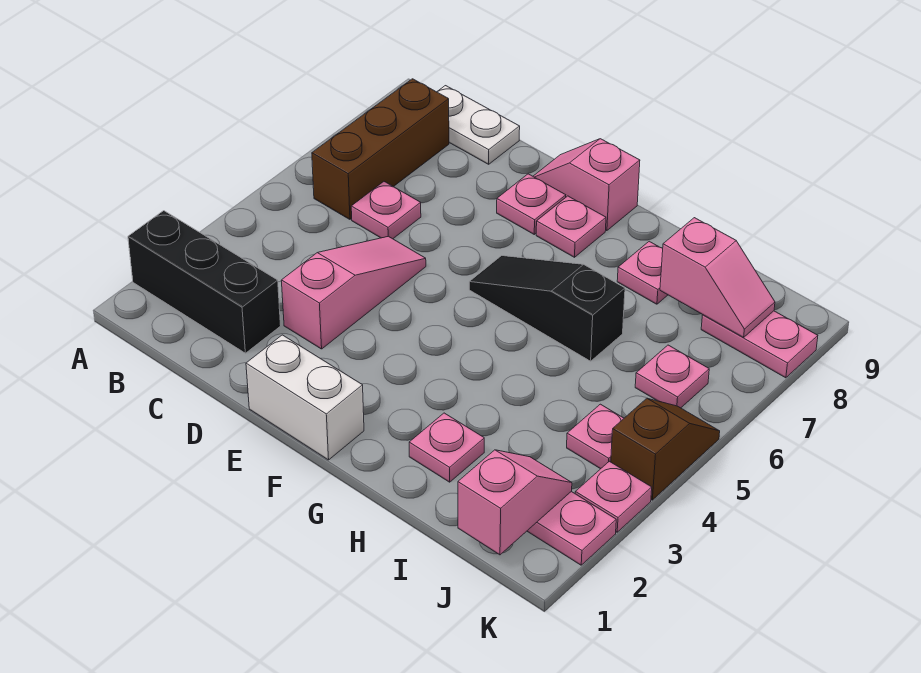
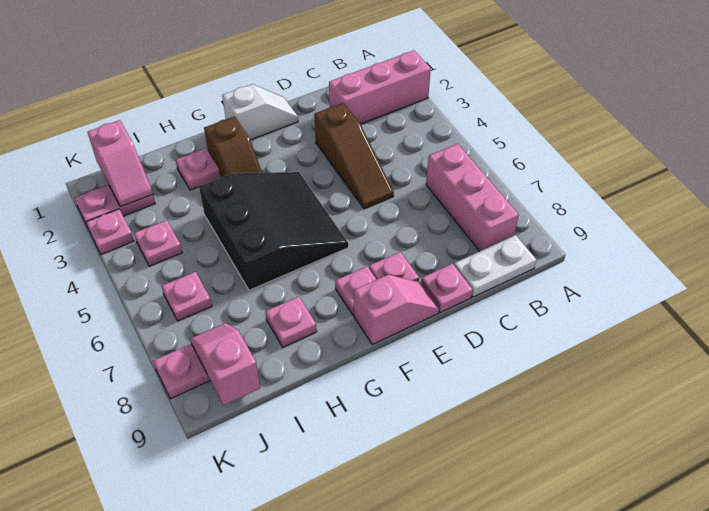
black brick A2:C2 level 1 -> pink brick A2:C2 level 1
brown brick B6:B8 level 1 -> pink brick B6:B8 level 1
pink plate C6 level 1 -> pink plate D9 level 1
pink slope D3:D5 level 1 top 3 -> brown slope D3:D5 level 1 top 3
white brick E1:F1 level 1 -> white slope E1:F1 level 1 top F
black slope F6:H6 level 1 top H -> black slope F4:H6 level 1 top H
pink slope I8:J8 level 2 top I -> pink slope J8:J9 level 2 top 9
brown slope K4:K5 level 1 top 4 -> brown slope G2:G3 level 1 top 2

